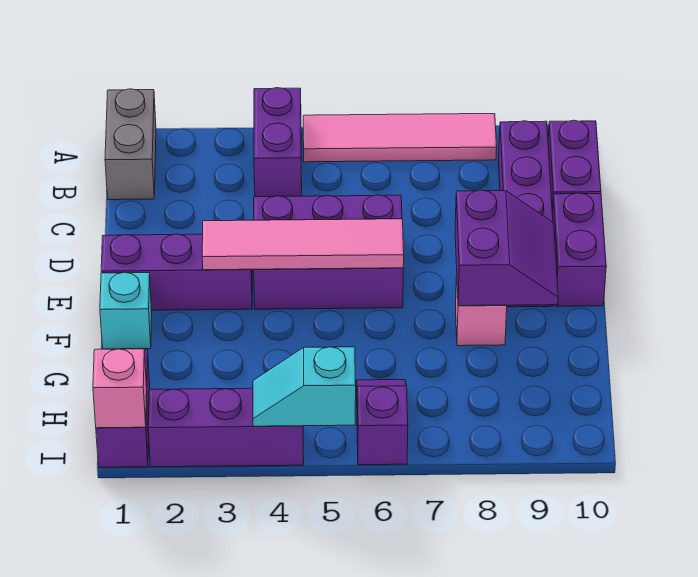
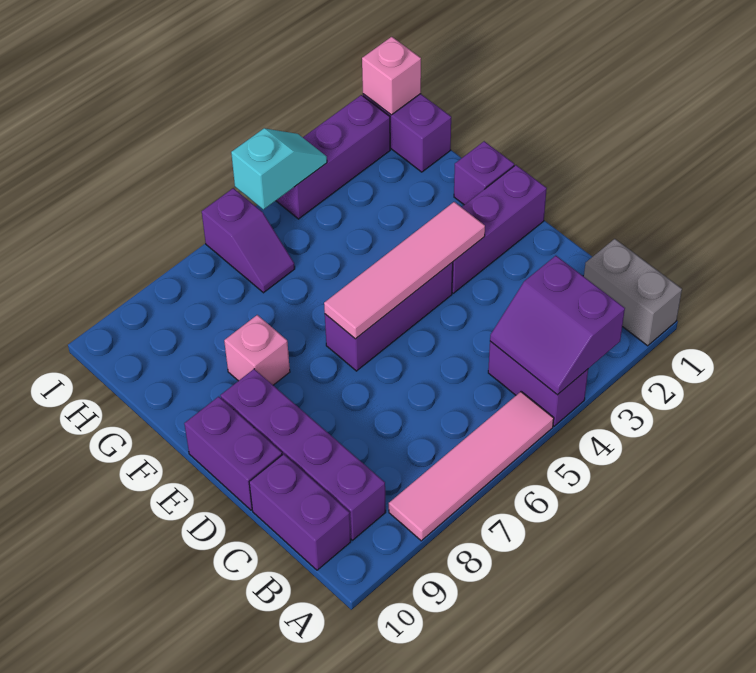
purple brick D4:E6 level 1 -> purple brick E4:E6 level 1
purple slope E8:F9 level 2 top 8 -> purple slope A3:B4 level 2 top 3
cyan brick F1 level 1 -> purple brick F1 level 1

